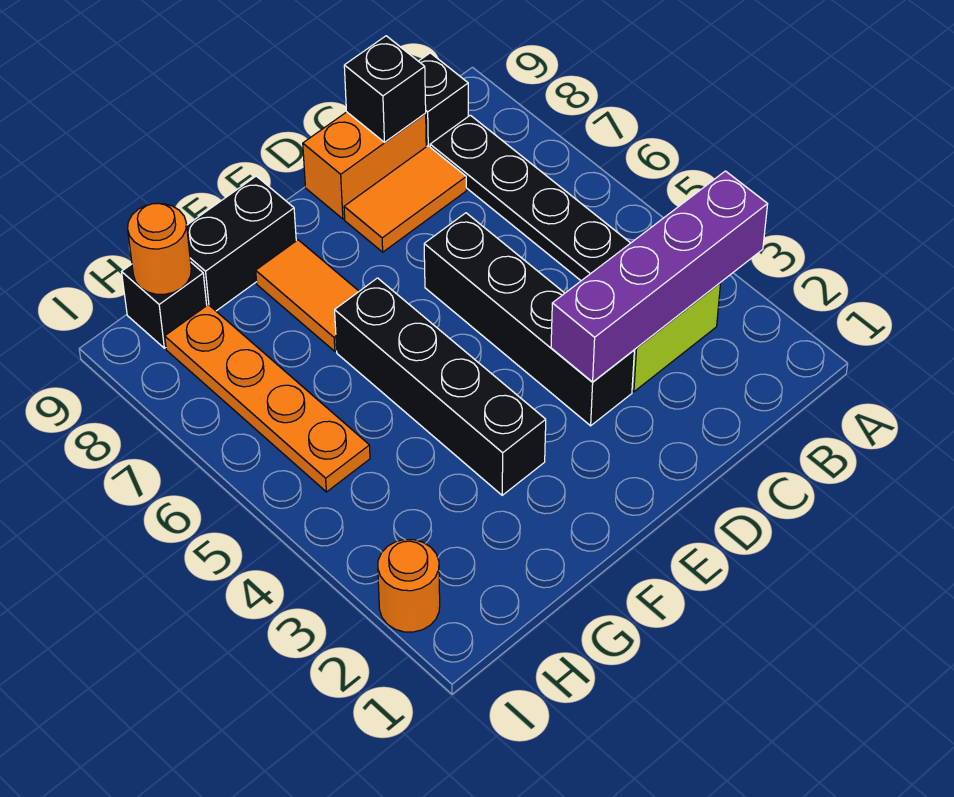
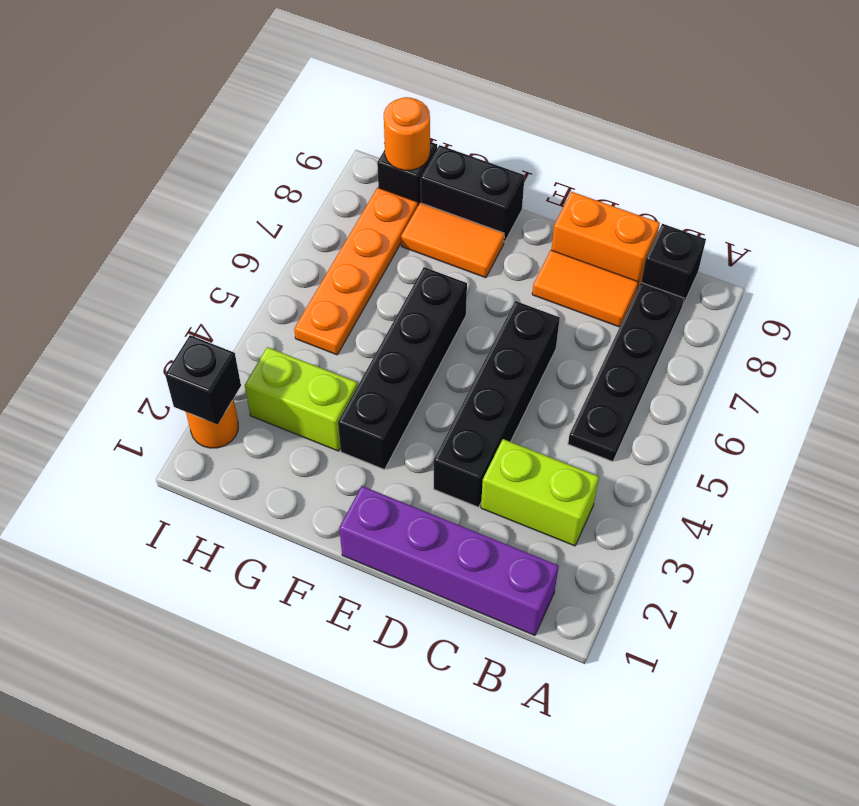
purple brick A3:D3 level 2 -> purple brick B1:E1 level 1
black brick C9 level 2 -> black brick I2 level 2
orange tile F7:F8 level 1 -> orange tile F8:G8 level 1
none -> lime brick G3:H3 level 1

